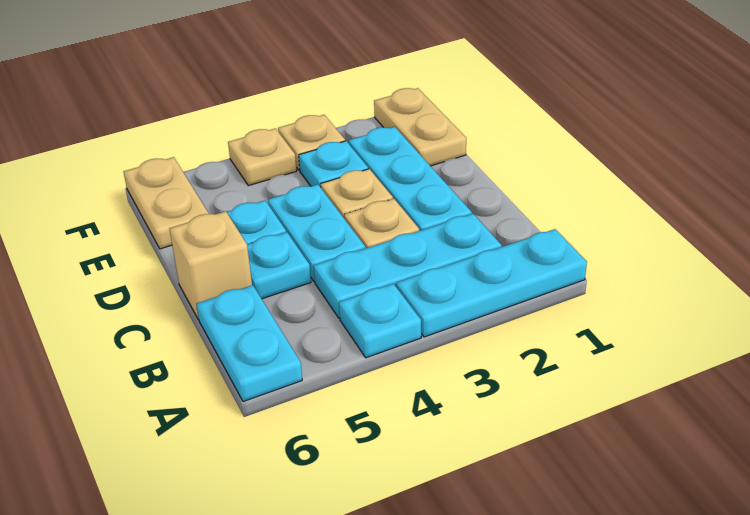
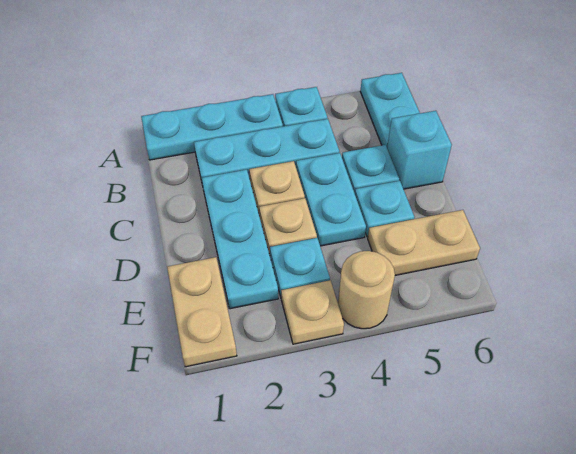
tan brick C6 level 1 -> cyan brick C6 level 1
tan plate E6:F6 level 1 -> tan plate E5:E6 level 1
tan plate F4 level 1 -> tan round brick F4 level 1

